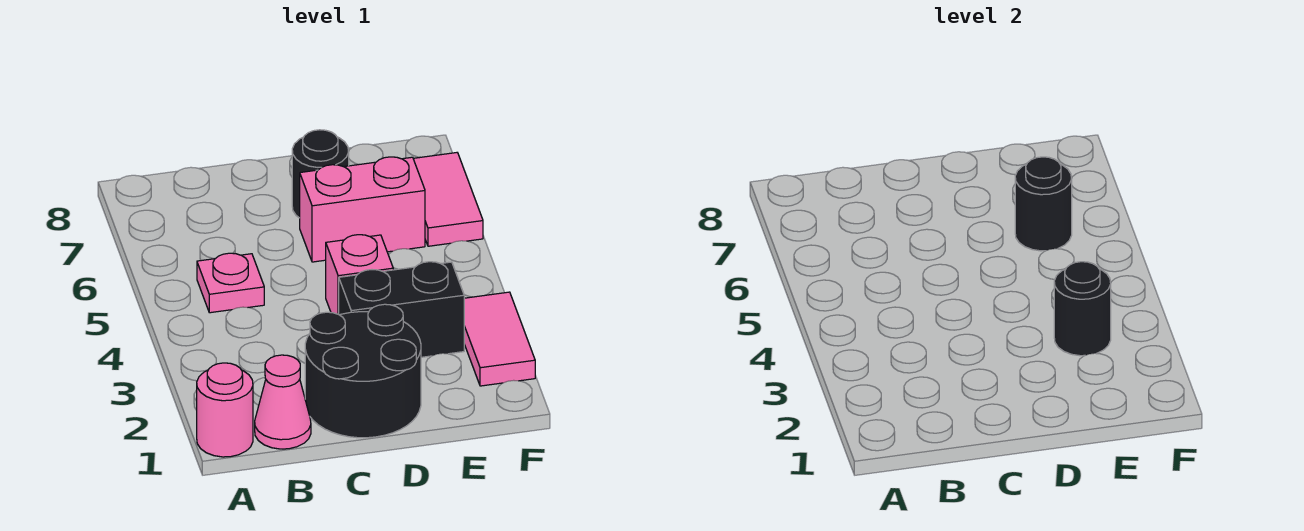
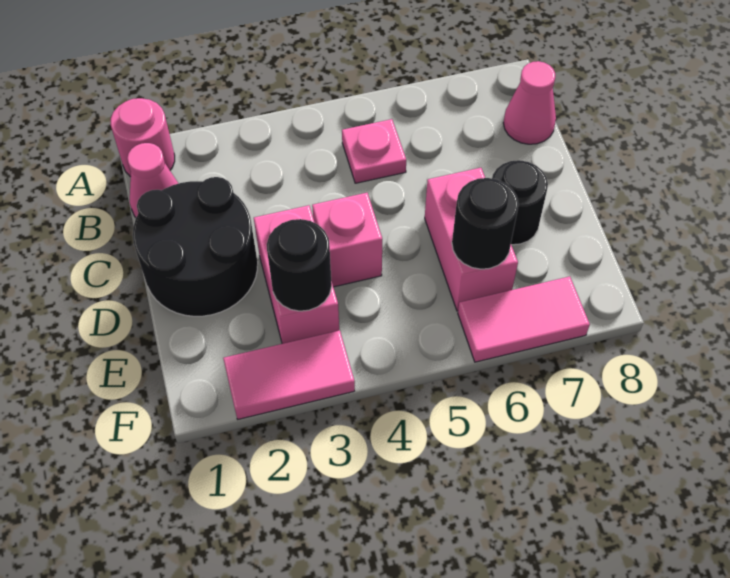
none -> pink cone B8 level 1
black brick D3:E3 level 1 -> pink brick D3:E3 level 1

